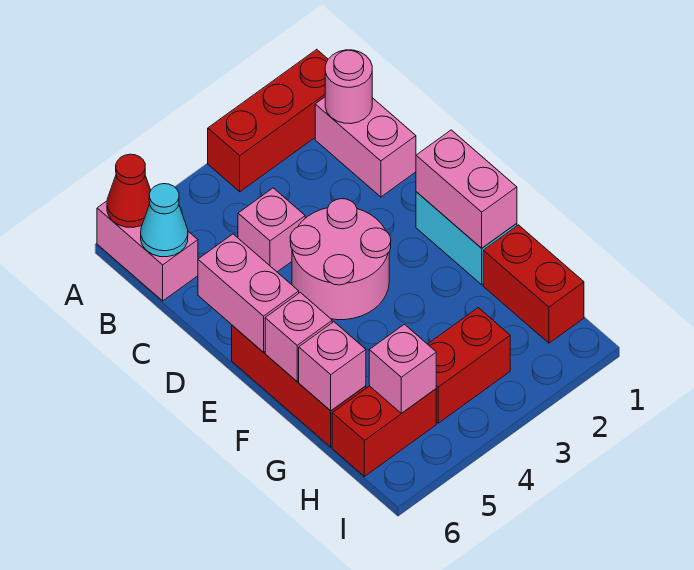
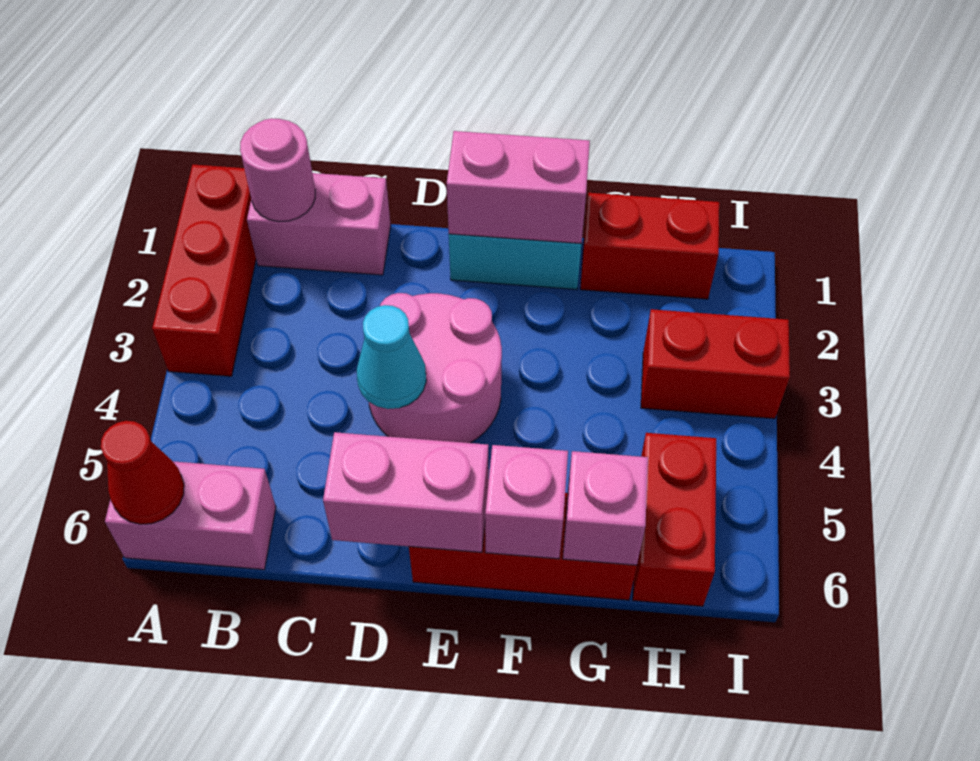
cyan cone B6 level 2 -> cyan cone D4 level 2
pink brick C4 level 1 -> none
red brick H3:H4 level 1 -> red brick H3:I3 level 1
pink brick H5 level 2 -> none

